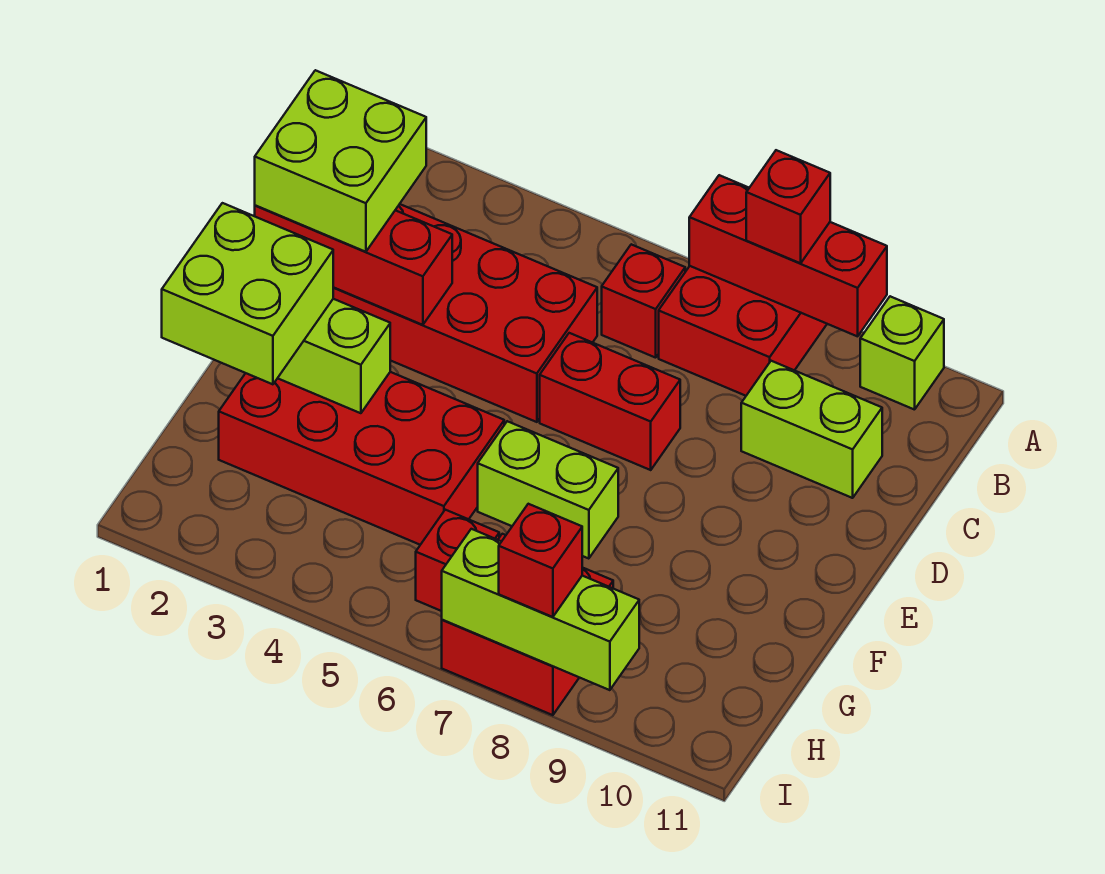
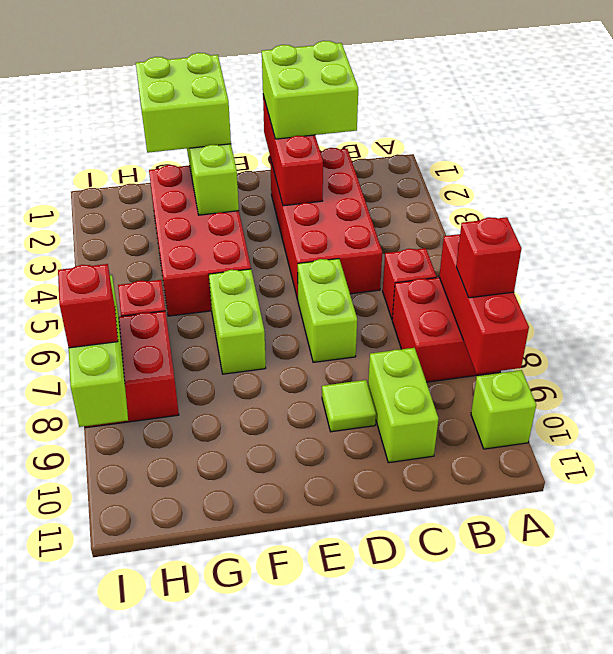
red brick D6:D7 level 1 -> lime brick D6:D7 level 1
none -> lime tile D9 level 1

